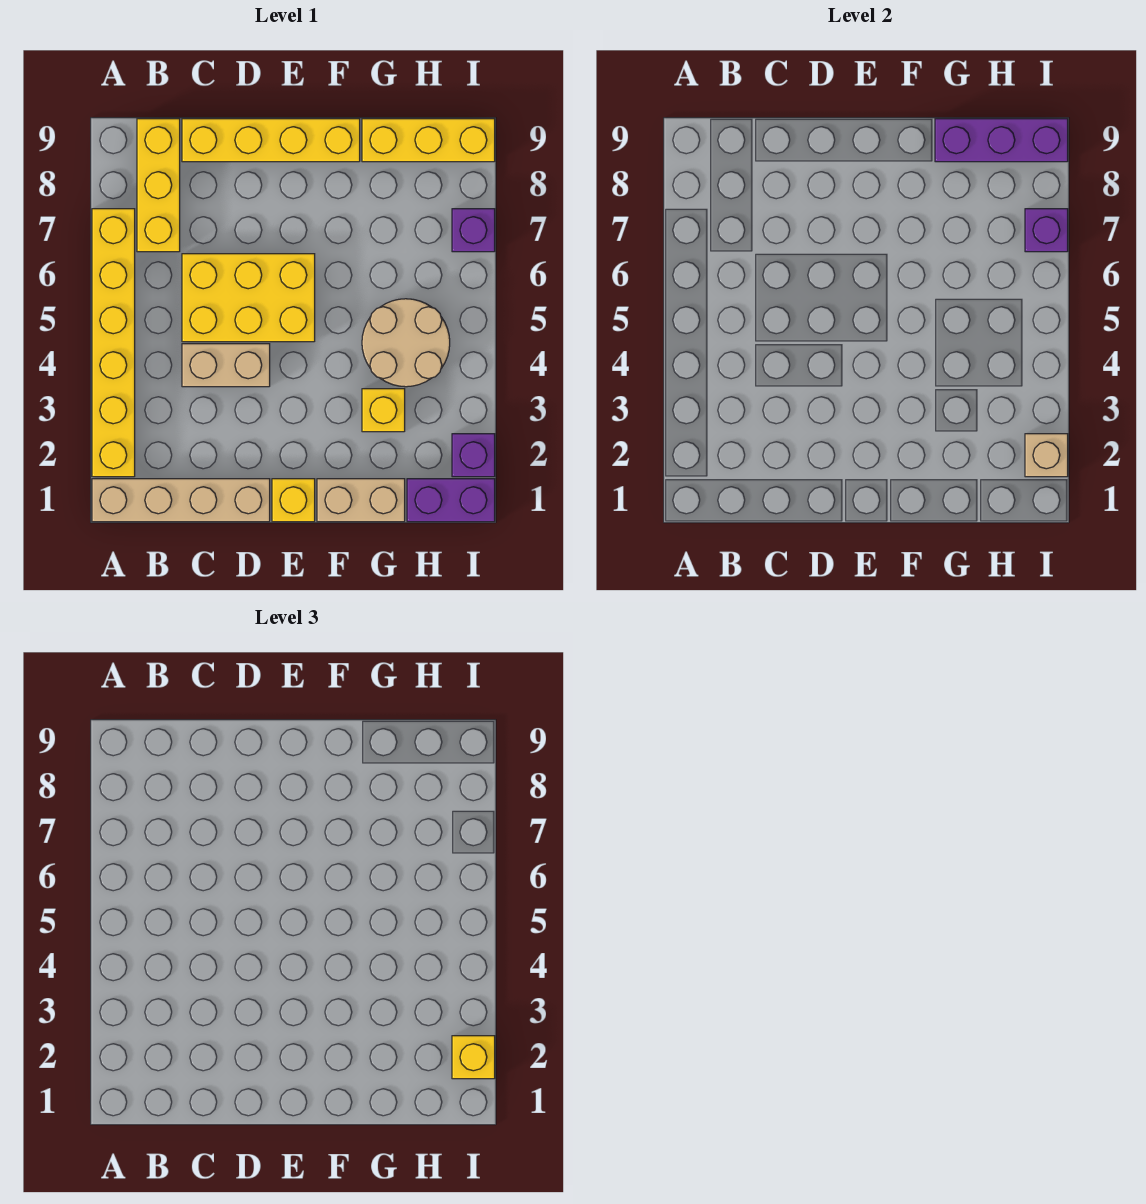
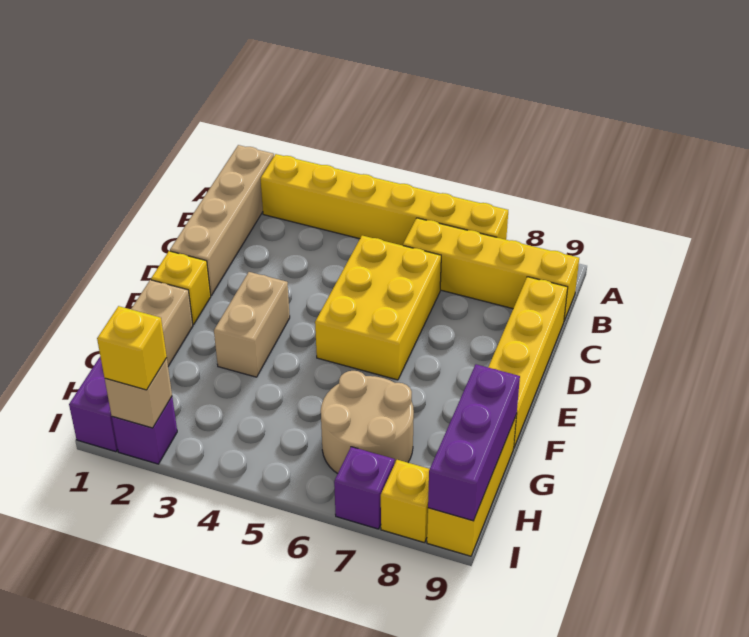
yellow brick B7:B9 level 1 -> yellow brick B6:B9 level 1
tan brick C4:D4 level 1 -> tan brick E3:F3 level 1
yellow brick G3 level 1 -> yellow brick I8 level 1
tan round brick G4:H5 level 1 -> tan round brick G6:H7 level 1
purple brick I7 level 2 -> none

